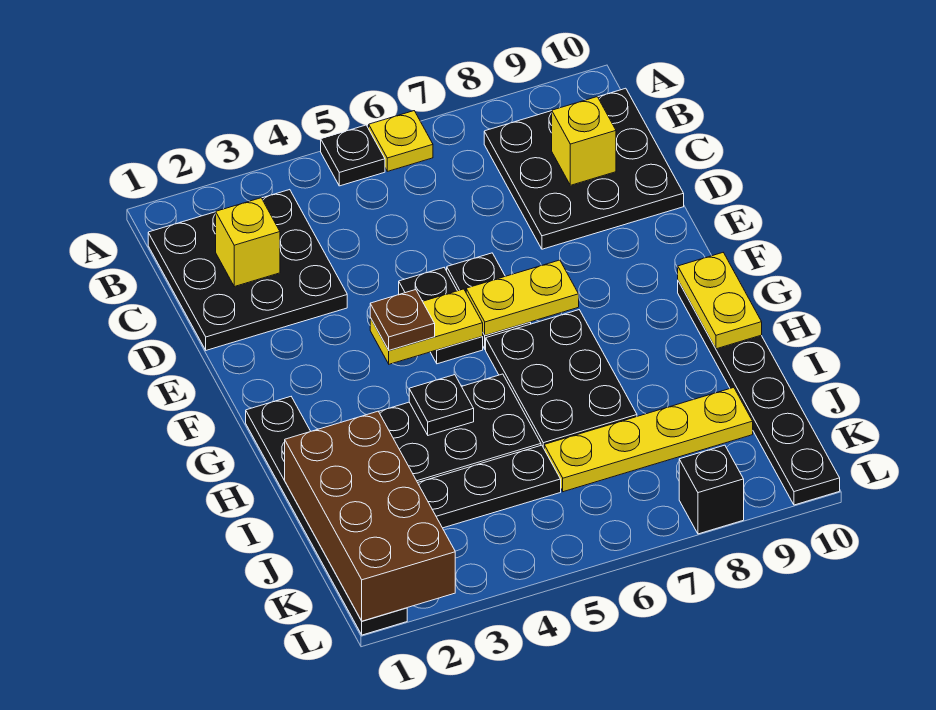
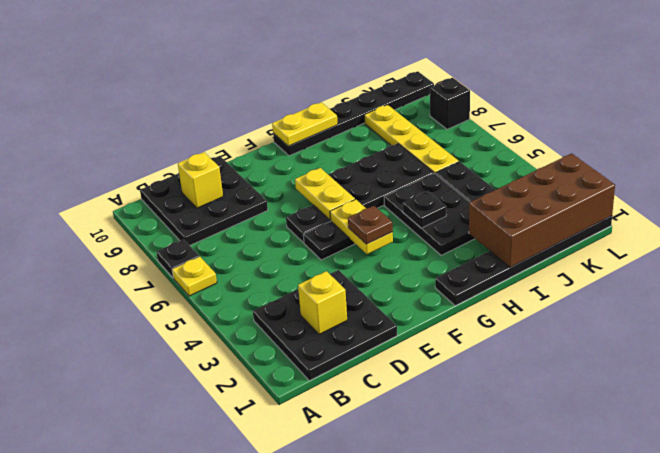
black plate A5 level 1 -> black plate A7 level 1

